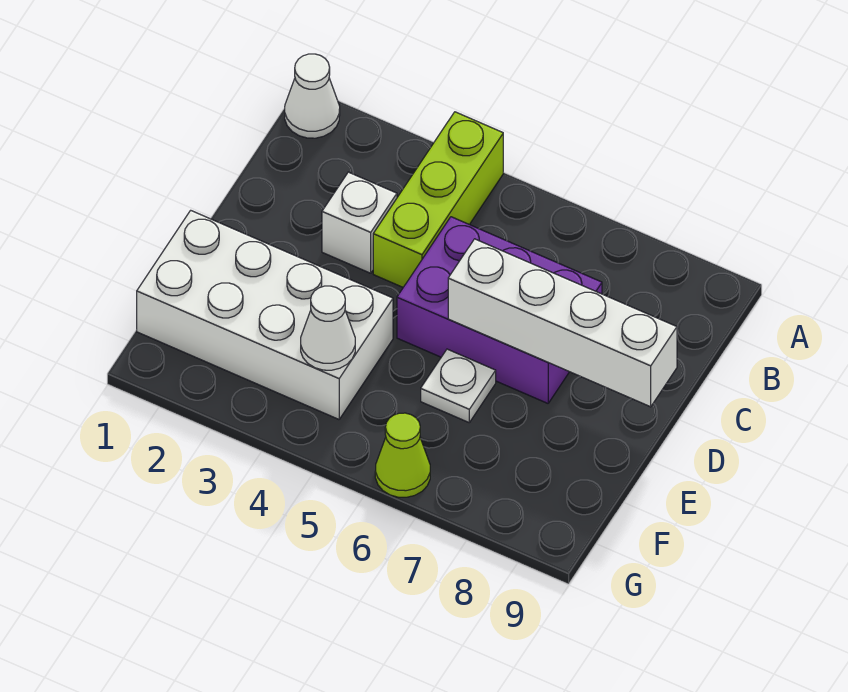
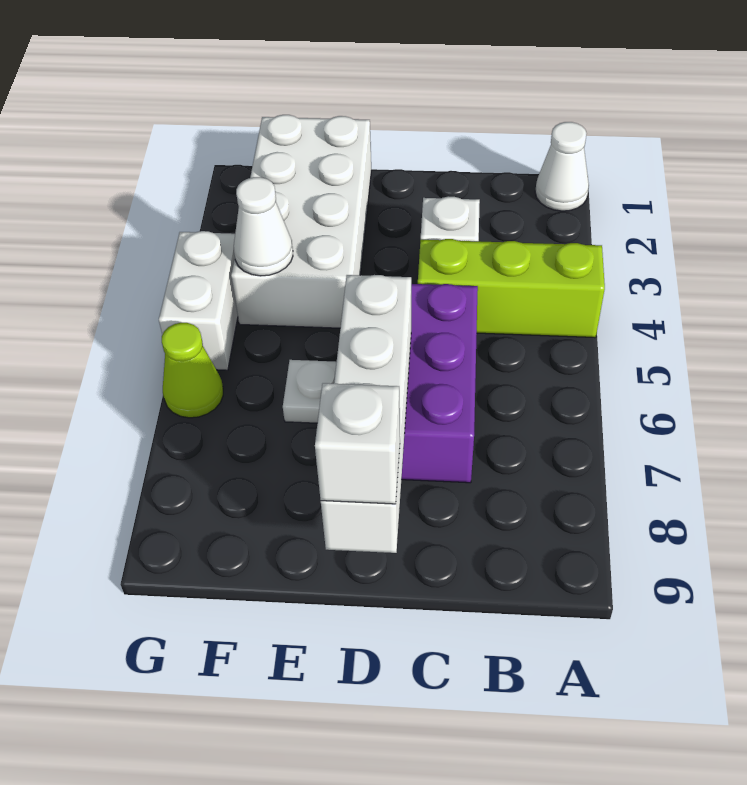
none -> white brick D9 level 3
none -> white brick G4:G5 level 1

